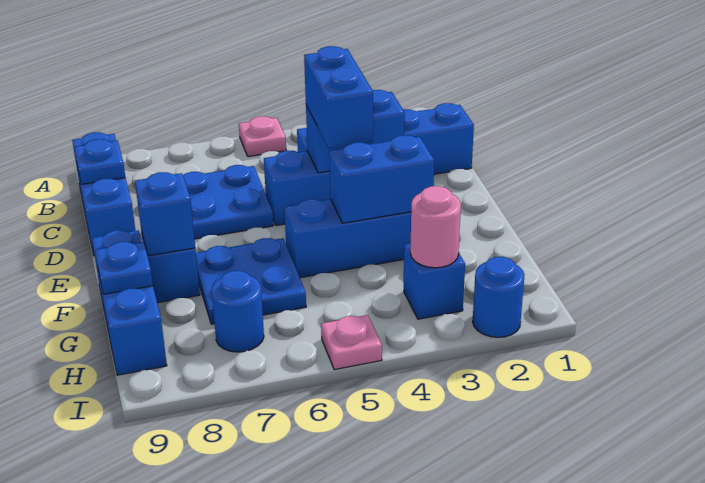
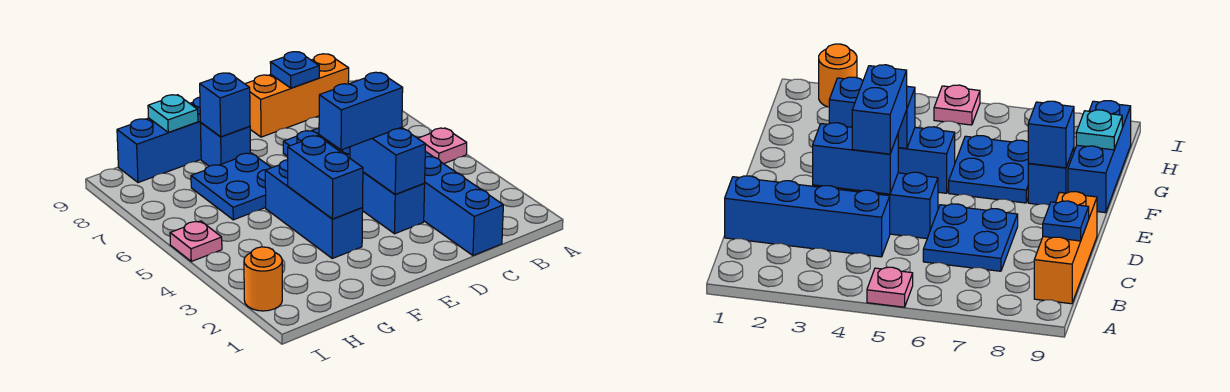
blue brick B9:D9 level 1 -> orange brick B9:D9 level 1
blue plate G9 level 2 -> cyan plate G9 level 2
blue brick H3 level 1 -> none
pink round brick H3 level 2 -> none
blue round brick H7 level 1 -> none
blue round brick I2 level 1 -> orange round brick I2 level 1

